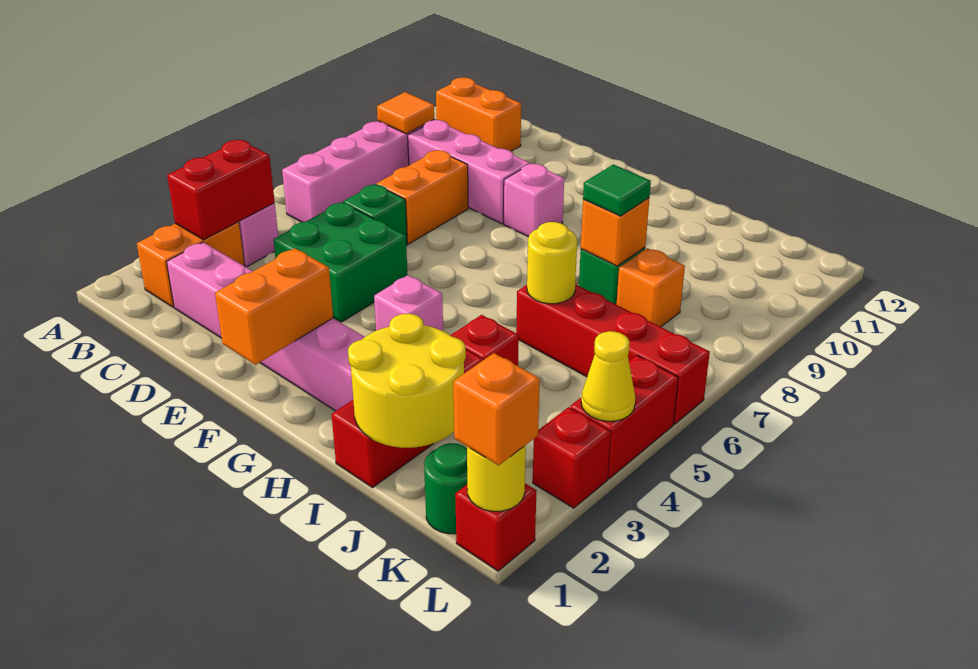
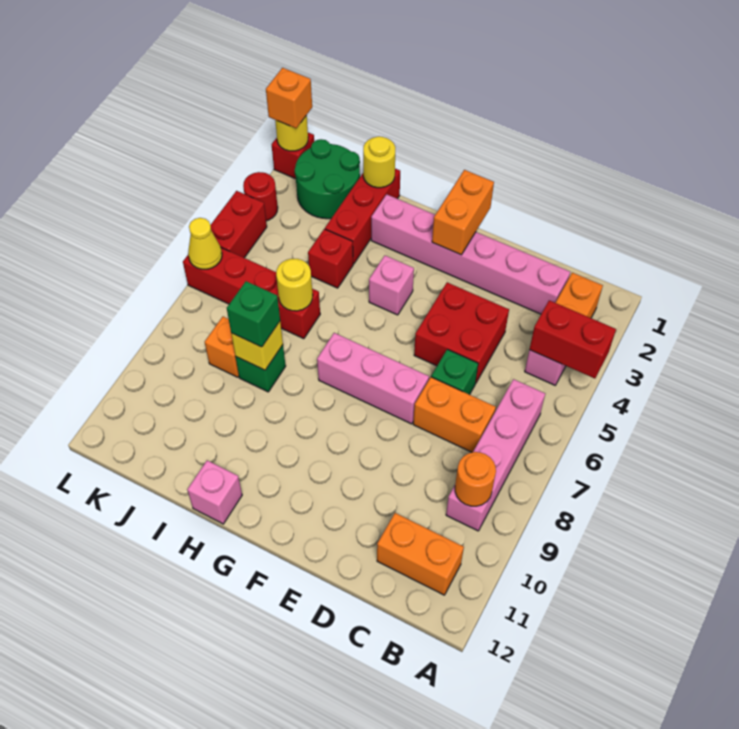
red brick B3:B4 level 2 -> red brick A4:B4 level 2
orange tile B9 level 2 -> orange round brick B9 level 2
pink brick C9:E9 level 1 -> pink brick E7:G7 level 1
green brick D4:E5 level 1 -> red brick D4:E5 level 1
orange brick D7:D8 level 1 -> orange brick C7:D7 level 1
pink brick F9 level 1 -> pink brick H12 level 1
yellow round brick I1:J2 level 2 -> yellow round brick I1 level 2
orange brick I8 level 2 -> yellow brick I8 level 2
green tile I8 level 3 -> green brick I8 level 3
green round brick K1 level 1 -> green round brick J1:K2 level 1
red brick L3 level 1 -> red round brick L3 level 1
yellow cone L4 level 2 -> yellow cone L6 level 2

